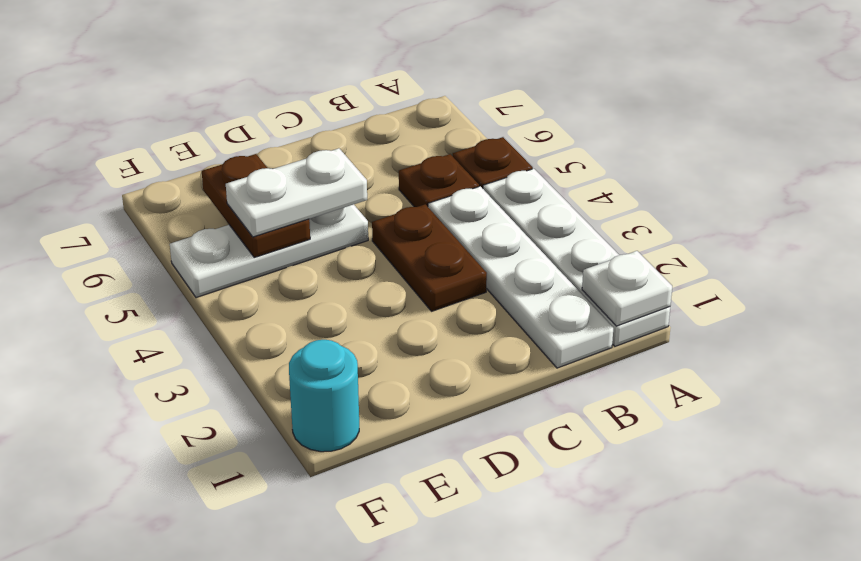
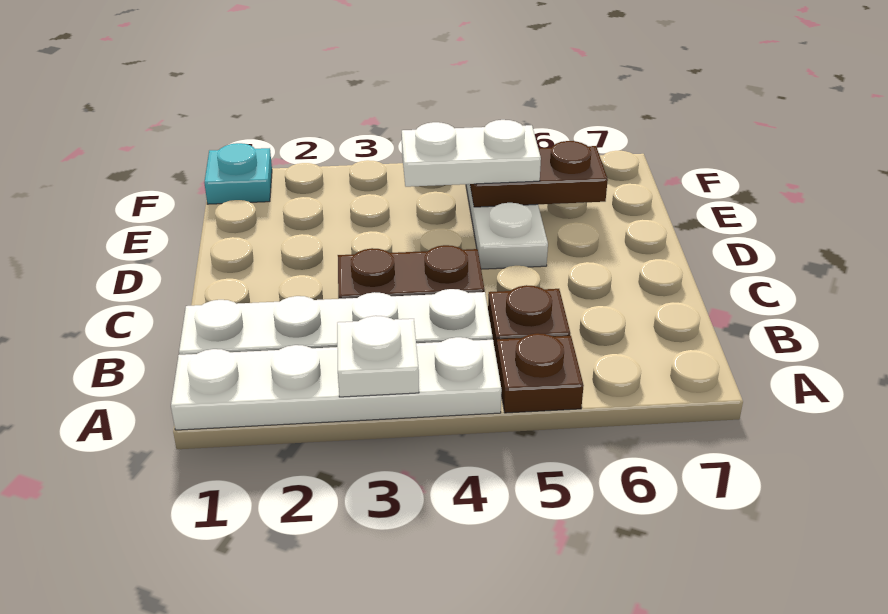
white plate A1 level 2 -> white plate A3 level 2
white plate D5:E5 level 3 -> white plate E4:E5 level 3
cyan round brick F1 level 1 -> cyan plate F1 level 1

